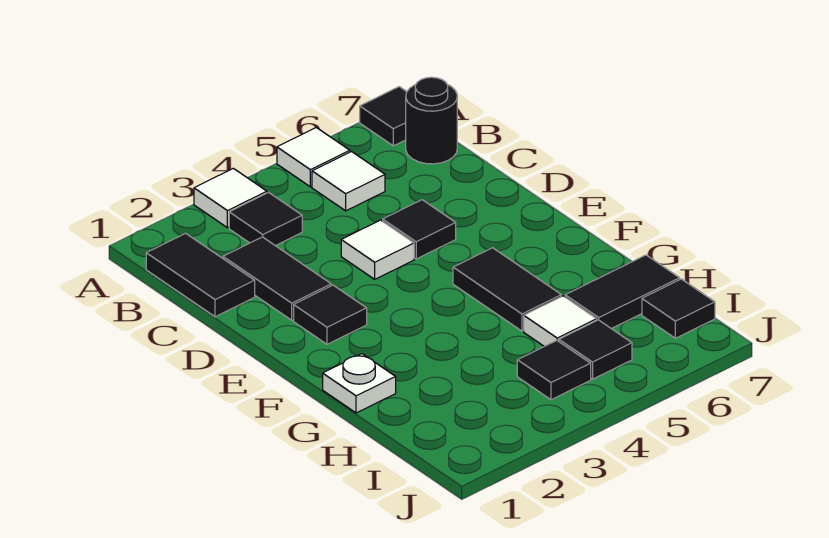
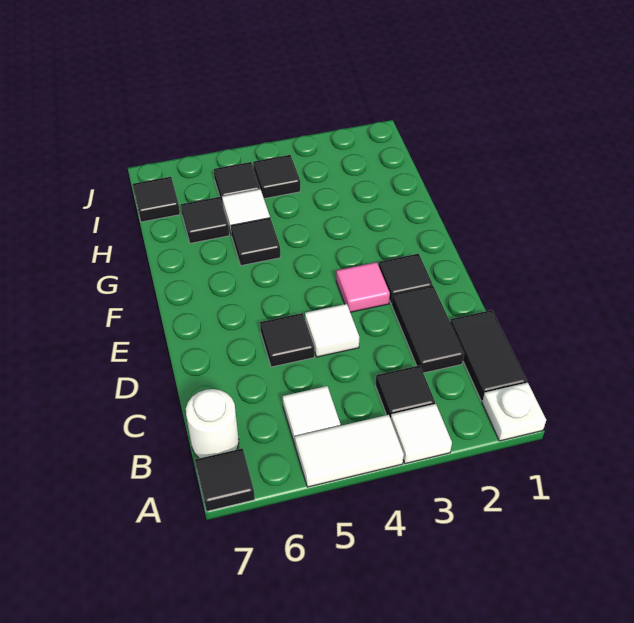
white tile A5 level 1 -> white tile A4:A5 level 1
black round brick B7 level 1 -> white round brick B7 level 1
none -> pink tile E3 level 1
black tile F5:G5 level 1 -> black tile G5 level 1
white plate G1 level 1 -> white plate A1 level 1
black tile H6:H7 level 1 -> black tile H6 level 1

